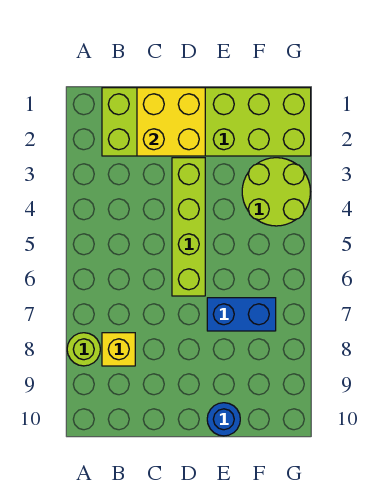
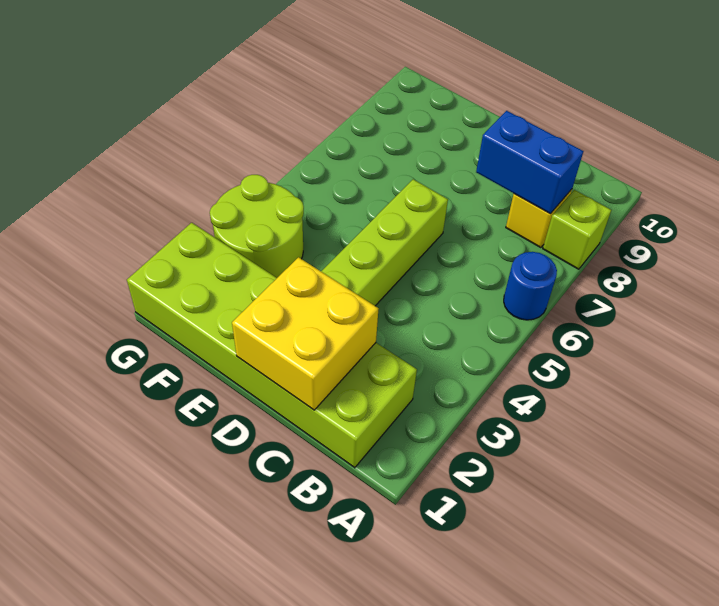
lime round brick A8 level 1 -> lime brick A8 level 1
blue brick E7:F7 level 1 -> blue brick B8:C8 level 2
blue round brick E10 level 1 -> blue round brick A6 level 1

